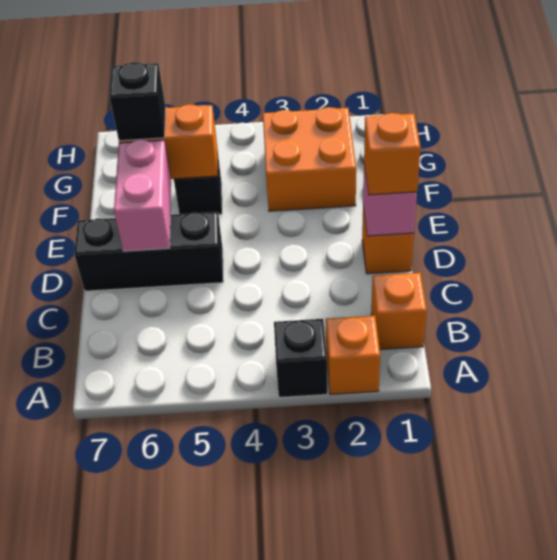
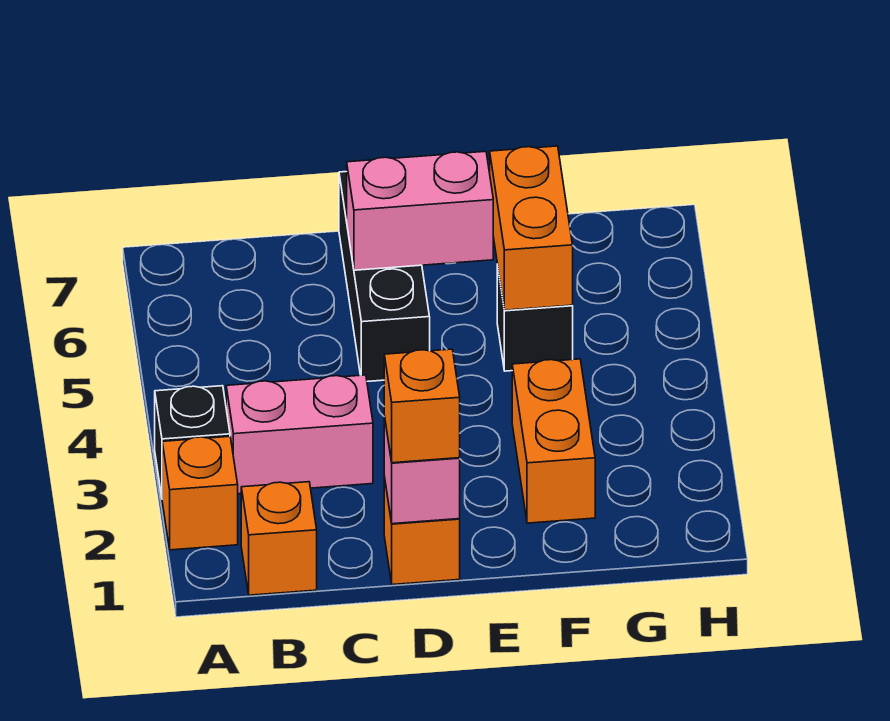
none -> pink brick B3:C3 level 1
orange brick F2:G3 level 1 -> orange brick F2:F3 level 1
black brick F6 level 3 -> none

